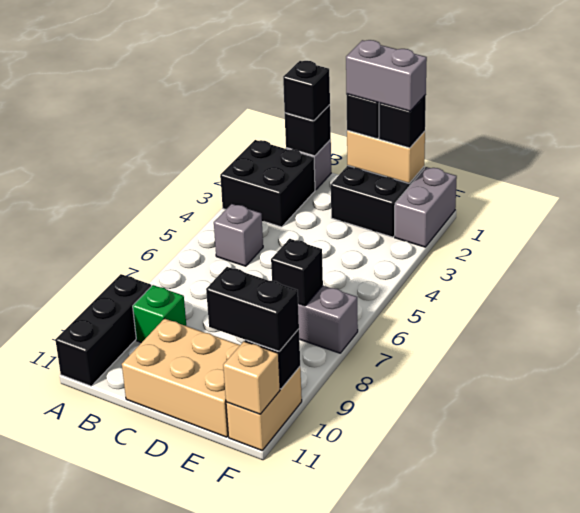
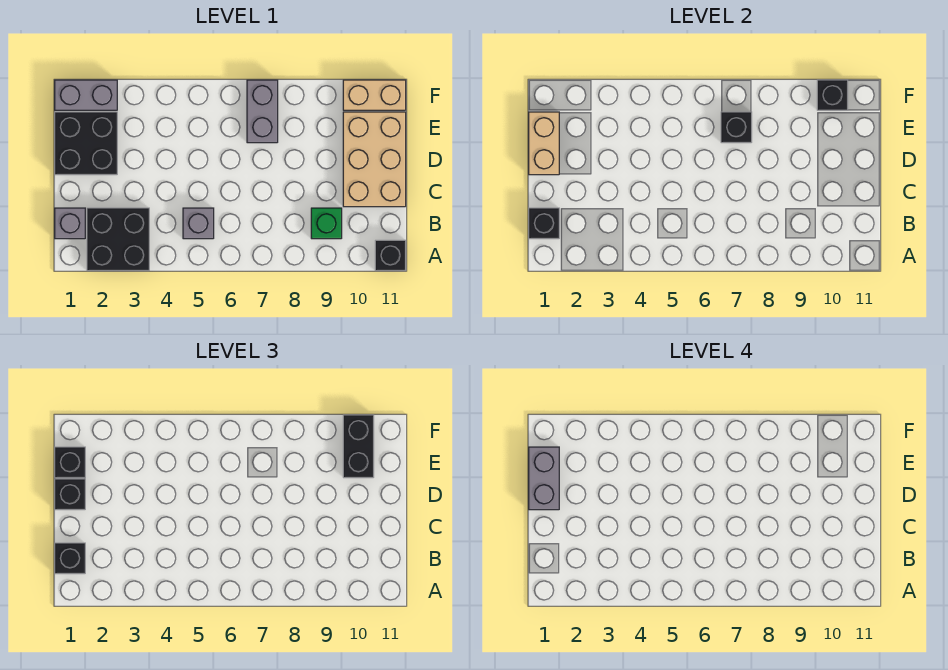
black brick A9:A11 level 1 -> black brick A11 level 1
tan brick F11 level 2 -> none

